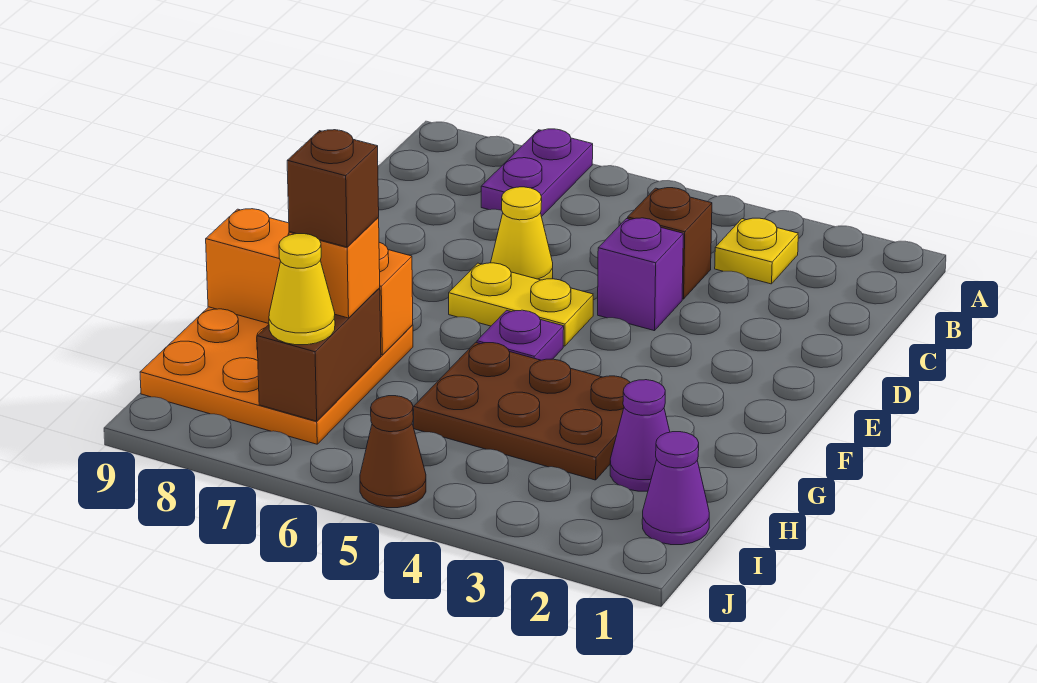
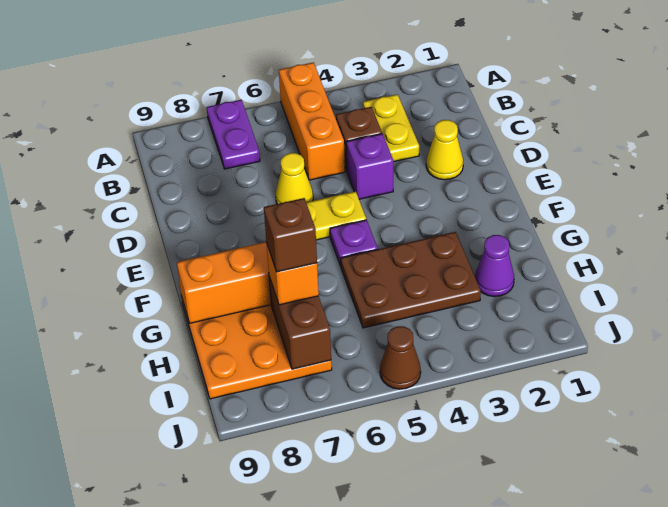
none -> orange brick A5:C5 level 1
yellow plate B3 level 1 -> yellow plate B3:C3 level 1
purple cone I1 level 1 -> none
yellow cone I7 level 3 -> yellow cone D2 level 1

